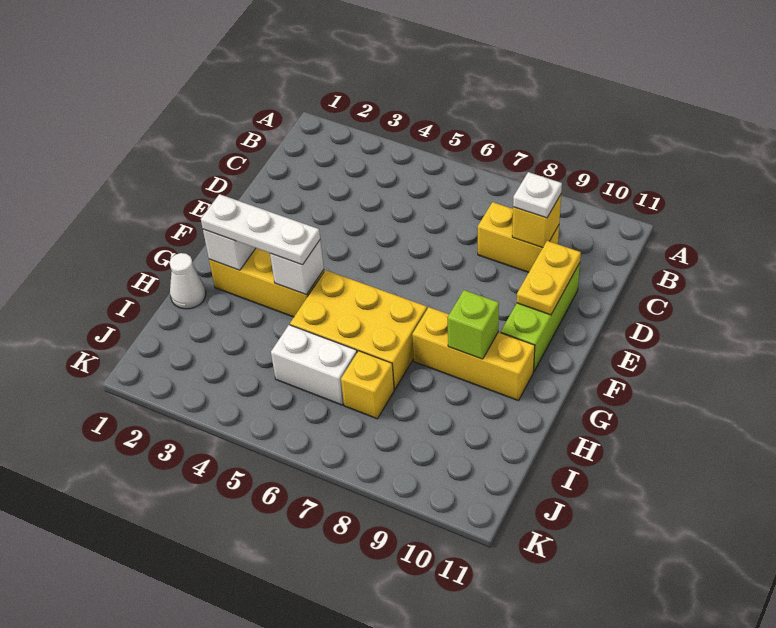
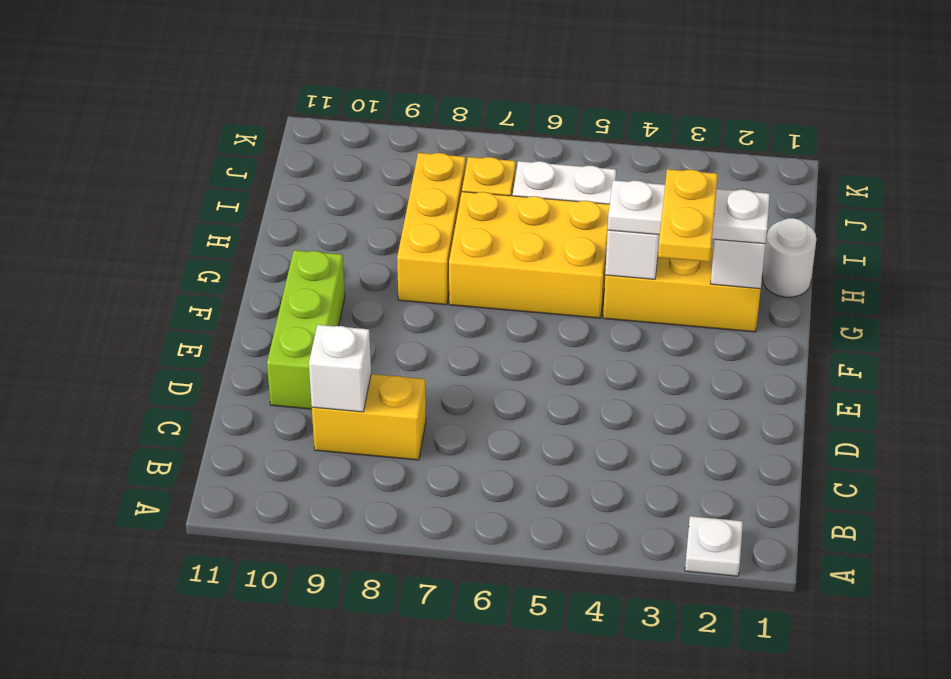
yellow brick C9 level 2 -> white brick C9 level 2
white plate C9 level 3 -> white plate A2 level 1
yellow plate D10:E10 level 2 -> yellow plate F3:G3 level 4
yellow brick G8:G10 level 1 -> yellow brick G8:I8 level 1
lime brick G9 level 2 -> none
white cone H1 level 1 -> white round brick H1 level 1

